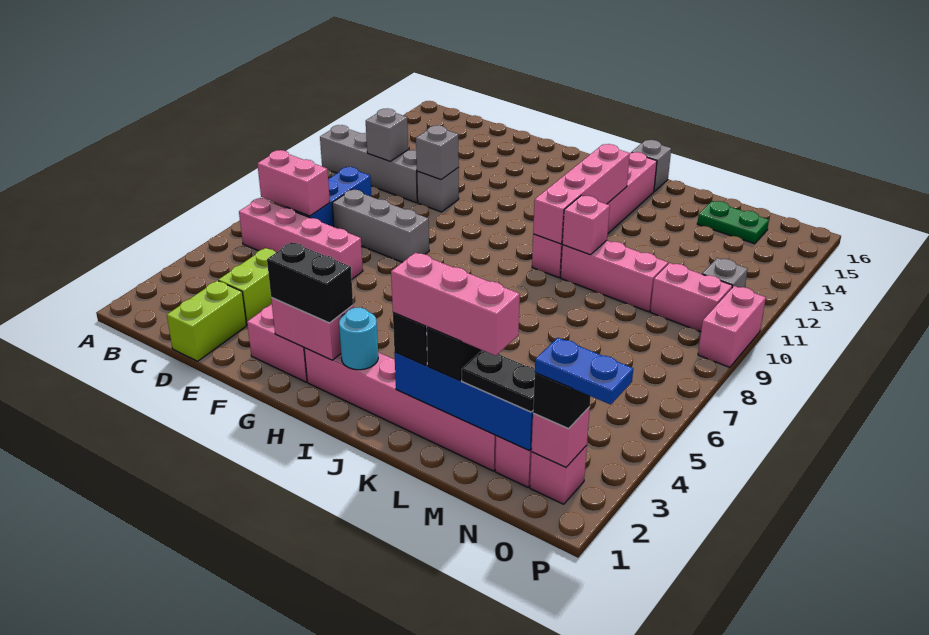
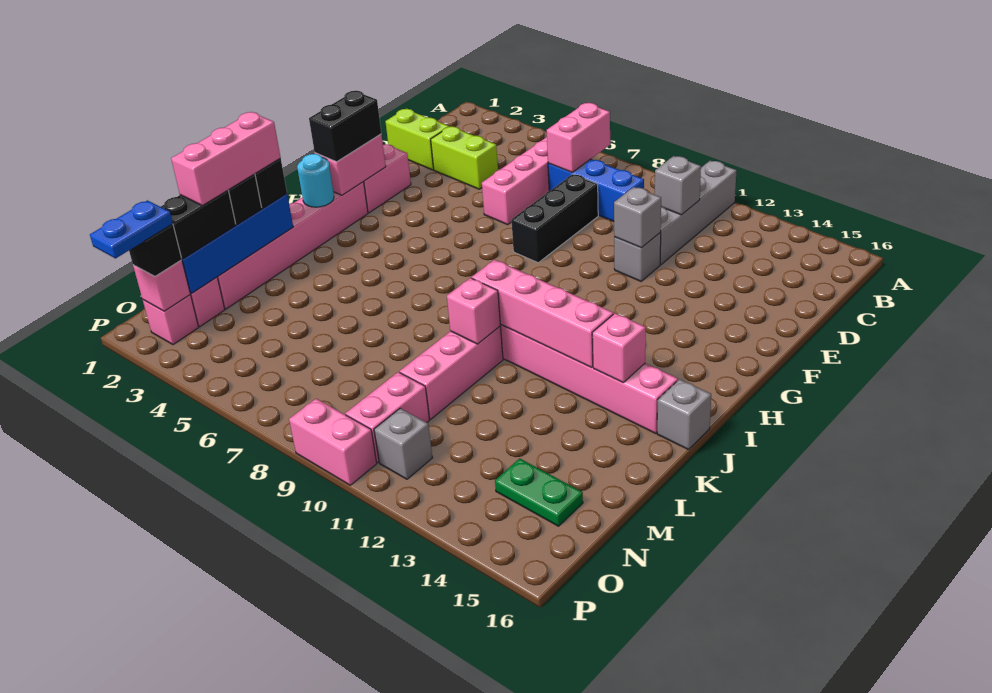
grey brick D8:F8 level 1 -> black brick D8:F8 level 1
none -> pink brick J14 level 2
black plate M2:N2 level 3 -> black brick M2:N2 level 3
green plate M15:N15 level 1 -> green plate N14:N15 level 1

